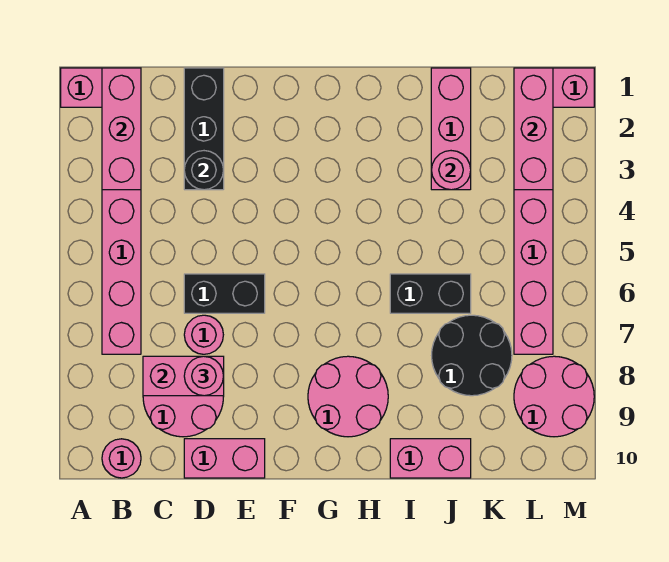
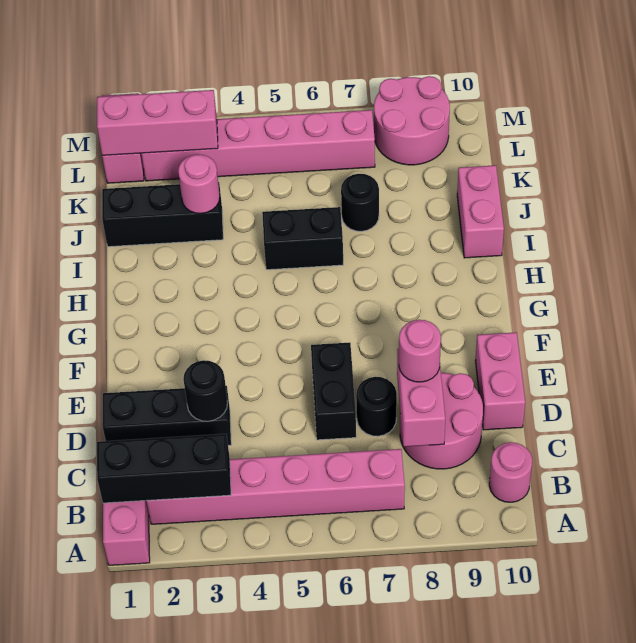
pink brick B1:B3 level 2 -> black brick B1:B3 level 2
pink round brick D7 level 1 -> black round brick D7 level 1
pink round brick G8:H9 level 1 -> none
black brick I6:J6 level 1 -> black brick I5:I6 level 1
pink brick J1:J3 level 1 -> black brick J1:J3 level 1
black round brick J7:K8 level 1 -> black round brick J7 level 1

